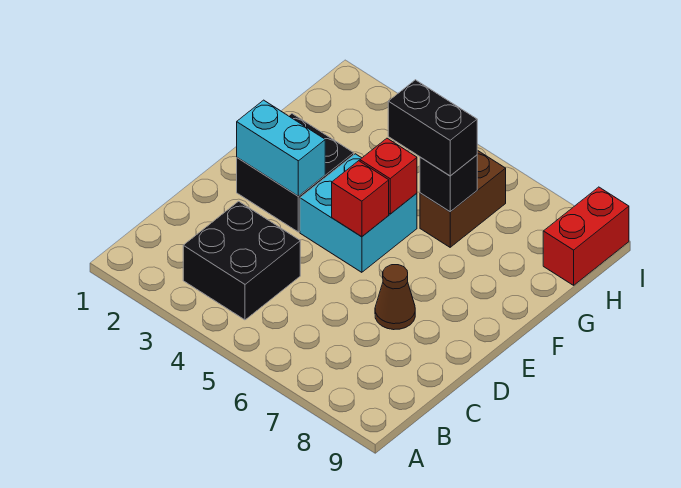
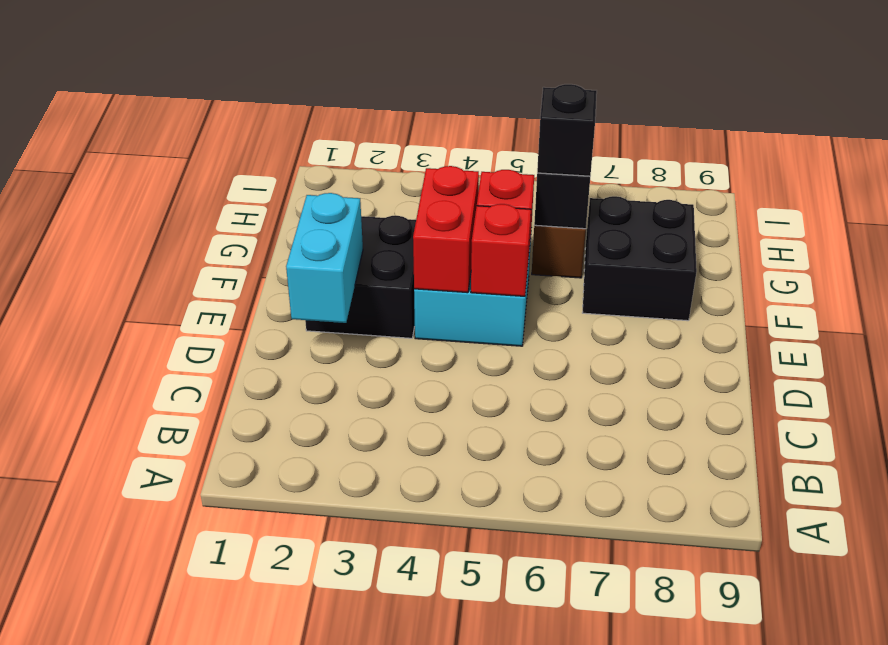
black brick B3:C4 level 1 -> black brick F7:G8 level 1
brown cone D7 level 1 -> none
cyan brick E2:E3 level 2 -> cyan brick D2:E2 level 2
black brick G5:G6 level 3 -> black brick G6 level 3
red brick H9:I9 level 1 -> red brick E4:F4 level 2

